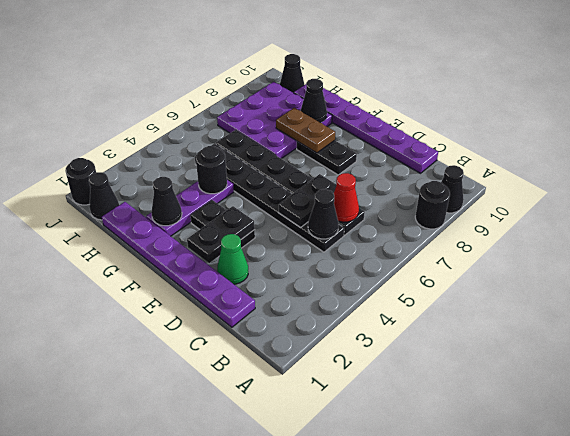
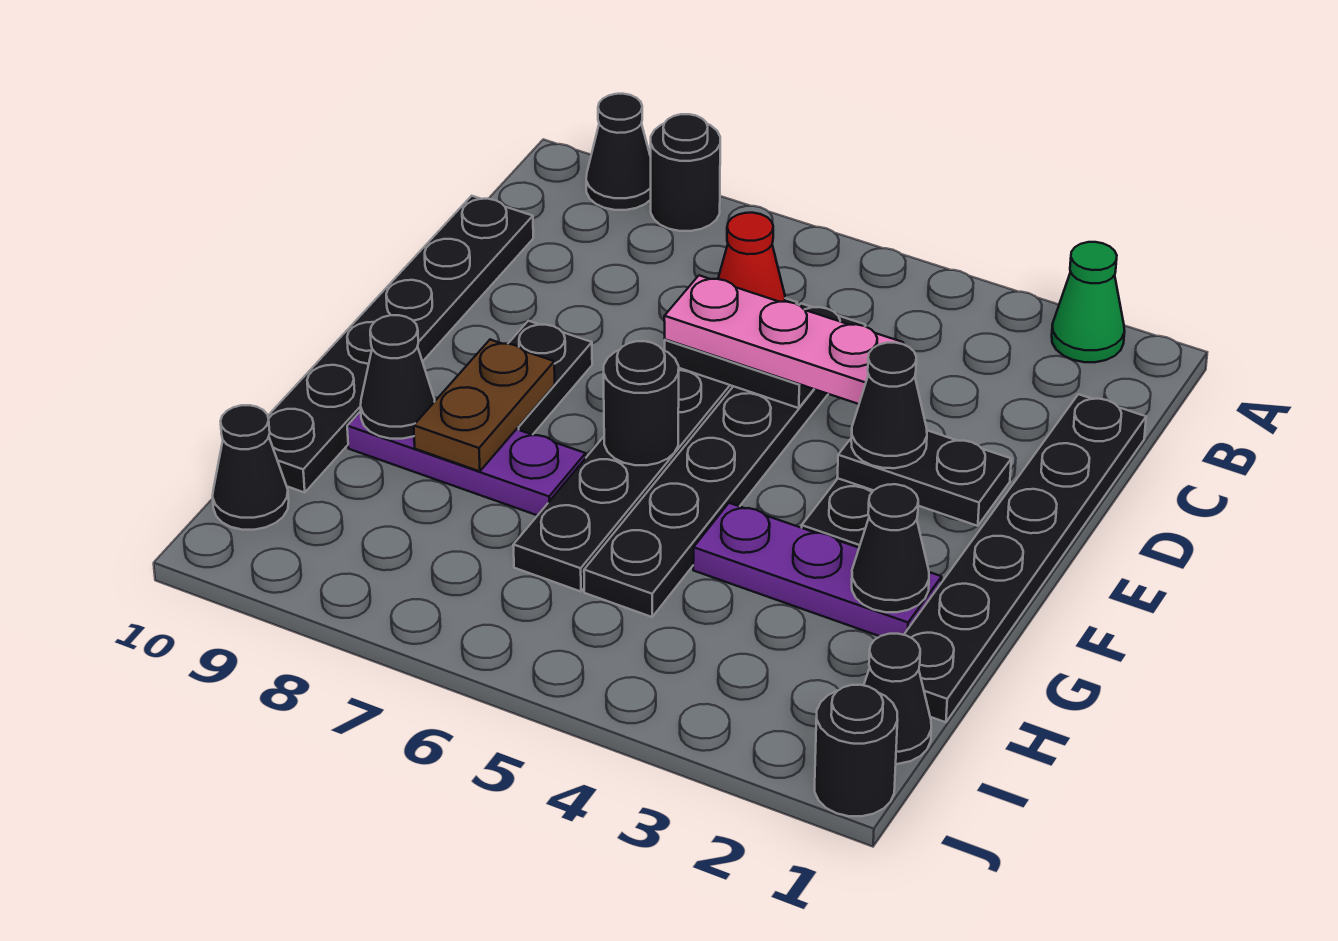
purple plate C1:H1 level 1 -> black plate C1:H1 level 1
black cone C5 level 2 -> black cone E3 level 3
purple plate C10:H10 level 1 -> black plate C10:H10 level 1
green cone D2 level 1 -> green cone A2 level 1
none -> pink plate D4:D6 level 3
black round brick G4 level 2 -> black round brick F6 level 2
purple plate G7:I9 level 1 -> purple plate G7:G9 level 1

